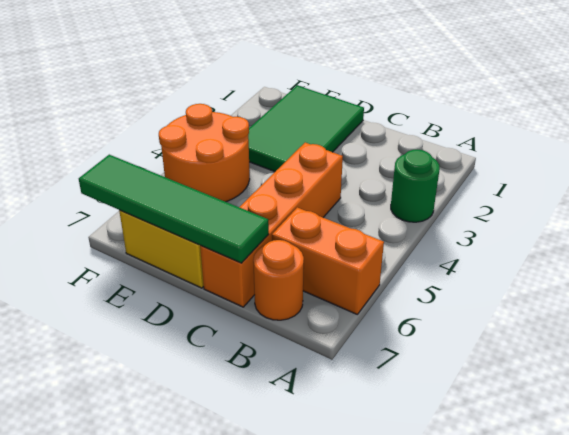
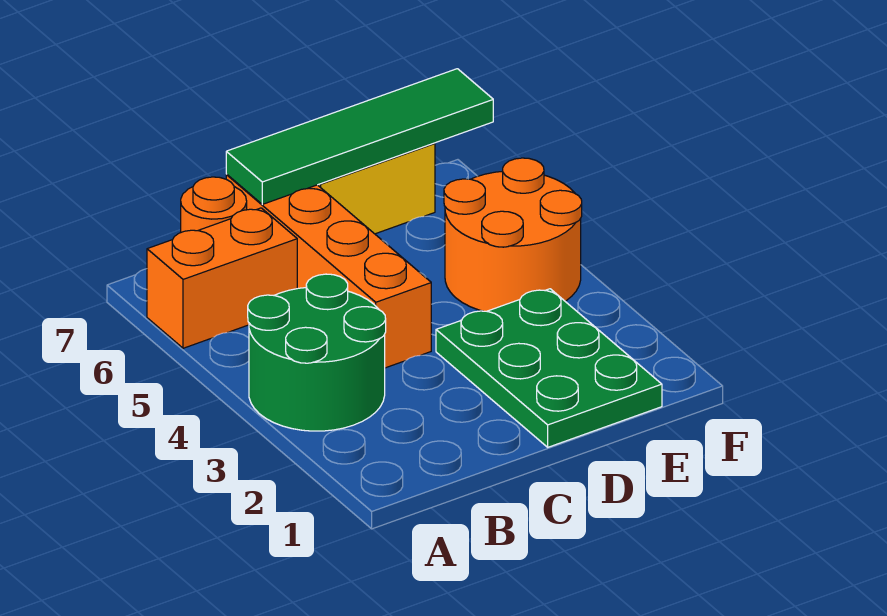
green round brick A3 level 1 -> green round brick A3:B4 level 1
green tile D1:E3 level 1 -> green plate D1:E3 level 1

